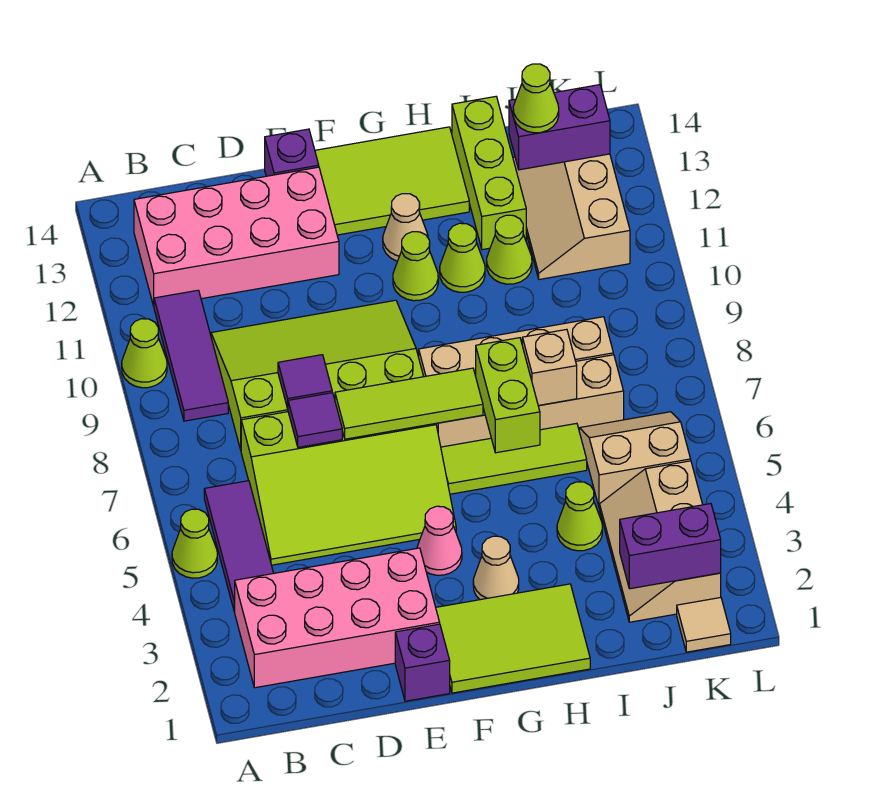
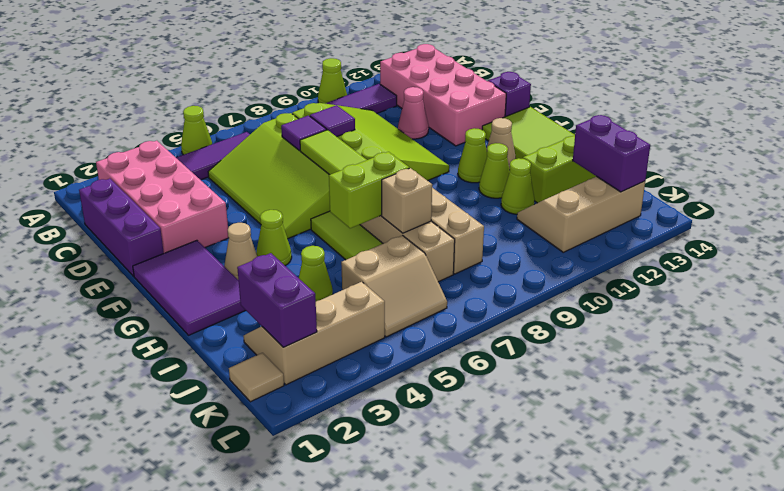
purple brick E1 level 1 -> purple brick C1:E1 level 1
lime tile F1:H2 level 1 -> purple tile F1:H2 level 1
pink cone F4 level 1 -> pink cone D11 level 1
tan slope J5:K6 level 1 top 5 -> tan slope J5:K6 level 1 top J
lime cone J13 level 3 -> lime cone G4 level 1

